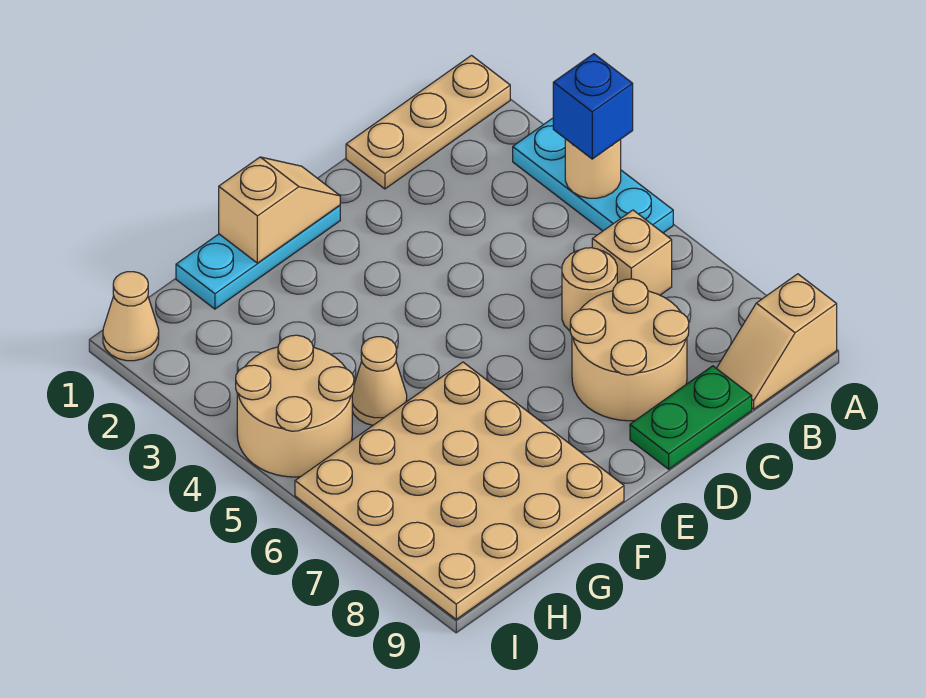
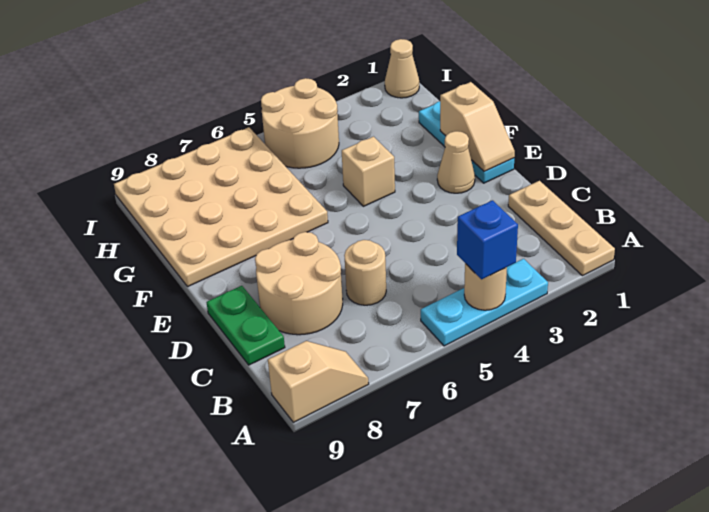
tan slope A9:B9 level 1 top A -> tan slope A8:A9 level 1 top 9
tan brick B6 level 1 -> tan brick F4 level 1
tan cone G5 level 1 -> tan cone E2 level 1

